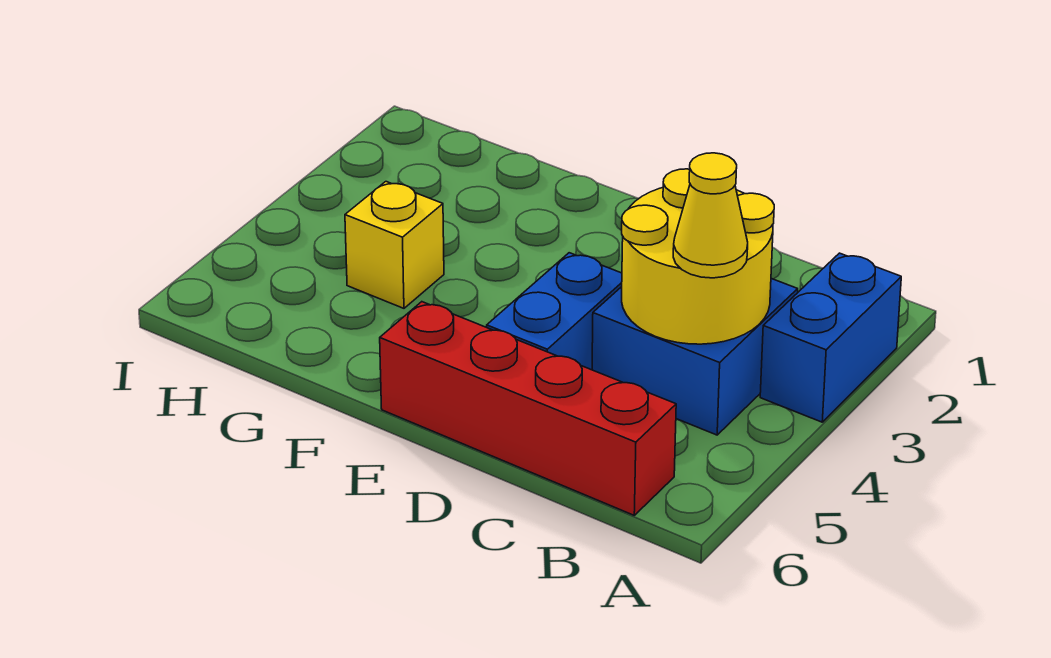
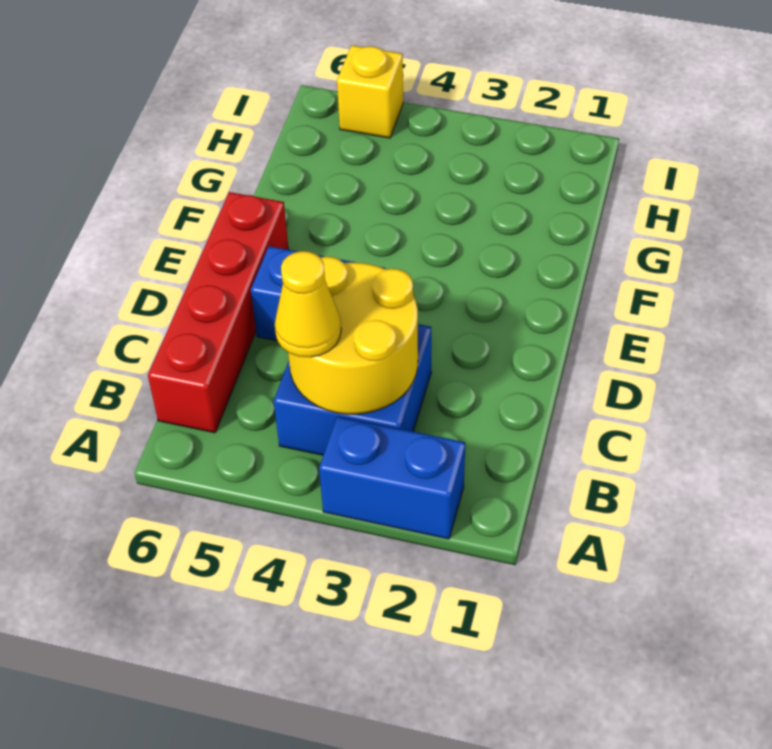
yellow brick G4 level 1 -> yellow brick I5 level 1

